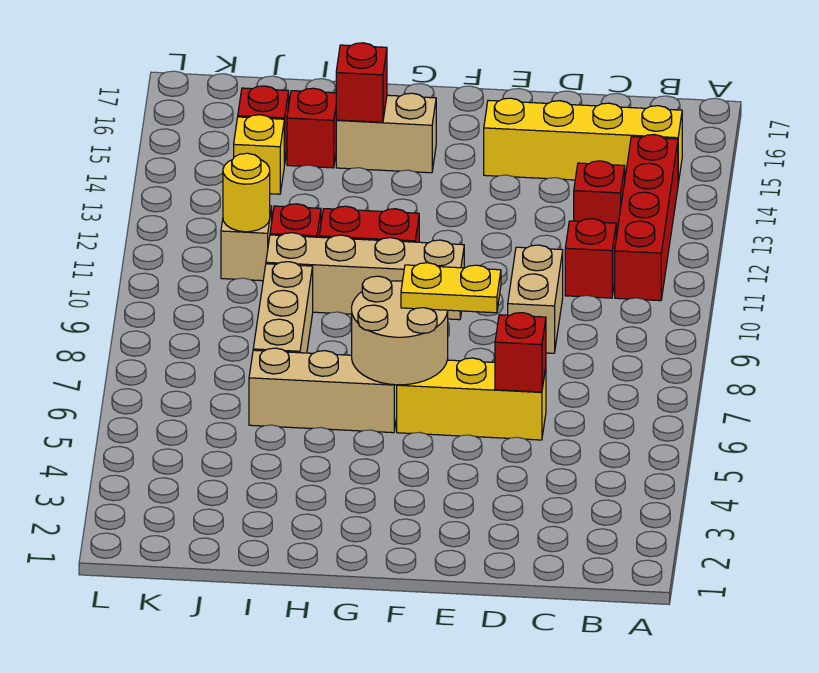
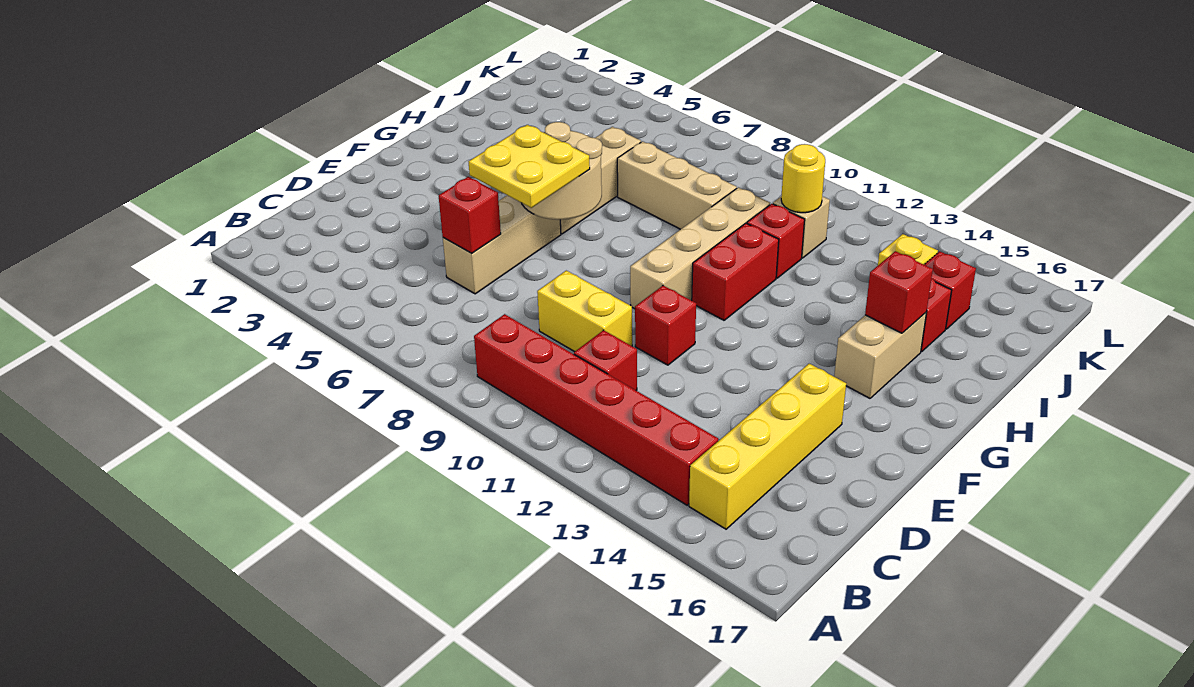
red brick B11:B14 level 1 -> red brick B9:B14 level 1
red brick C13 level 1 -> red brick E11 level 1
yellow brick D6:F6 level 1 -> tan brick D6:F6 level 1
tan brick D9:D10 level 1 -> yellow brick D9:D10 level 1
yellow plate E7:F7 level 3 -> yellow plate E6:F7 level 3

